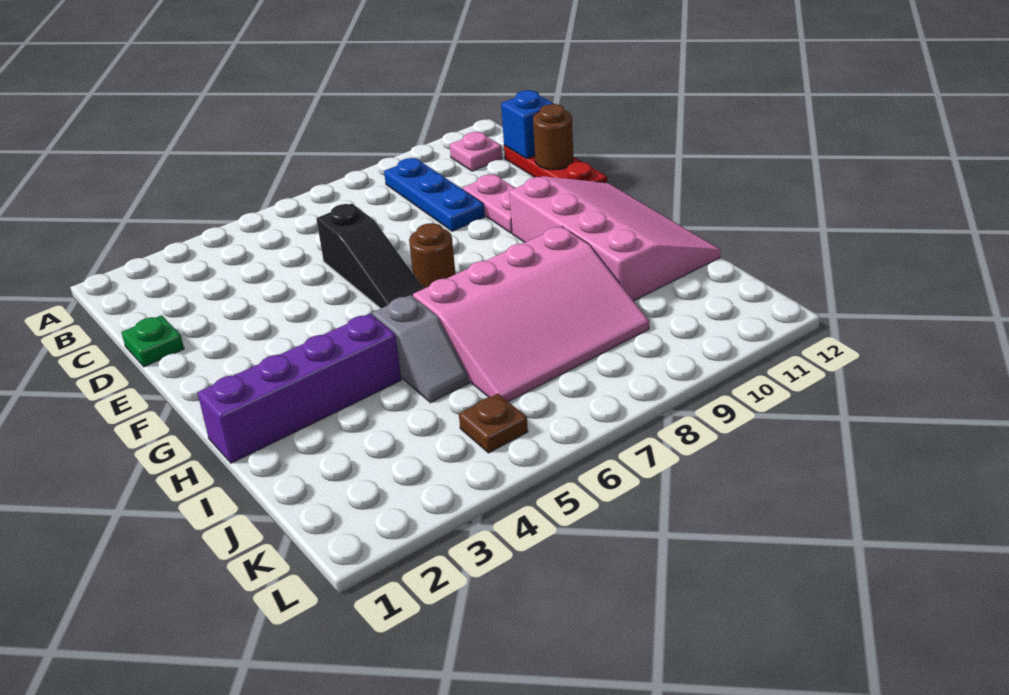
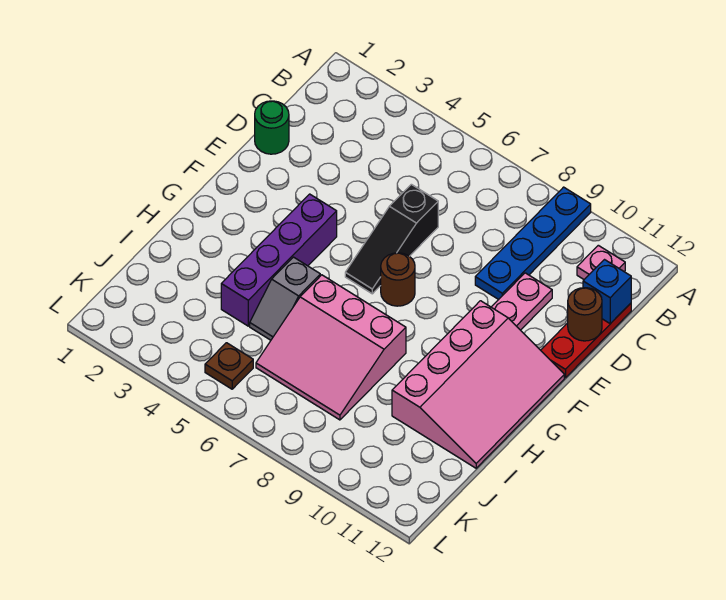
blue plate B9:D9 level 1 -> blue plate A9:D9 level 1
green plate D1 level 1 -> green round brick D1 level 1
purple brick H1:H4 level 1 -> purple brick F4:I4 level 1
pink slope H6:J9 level 1 top H -> pink slope H6:J8 level 1 top H

